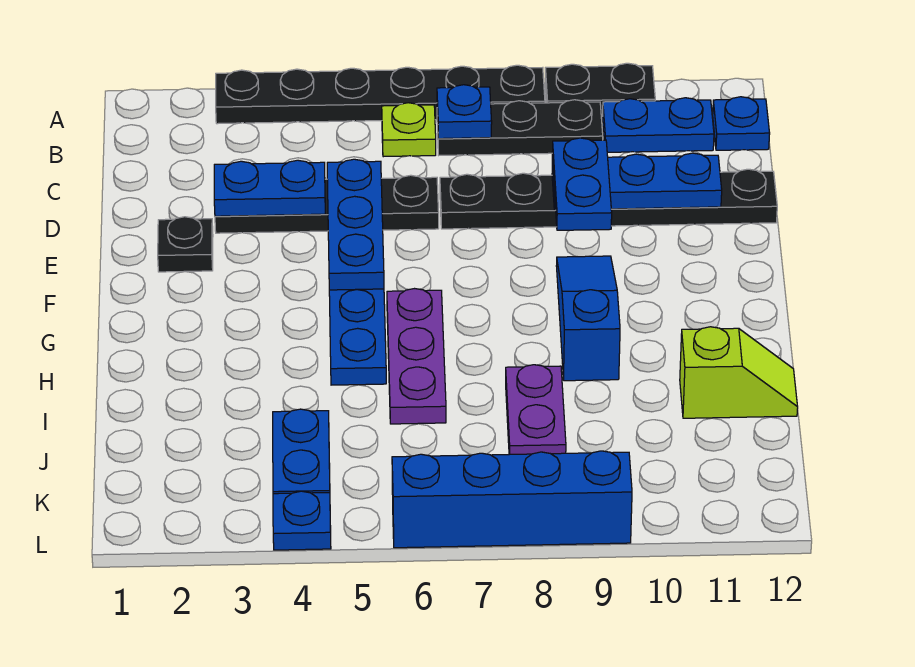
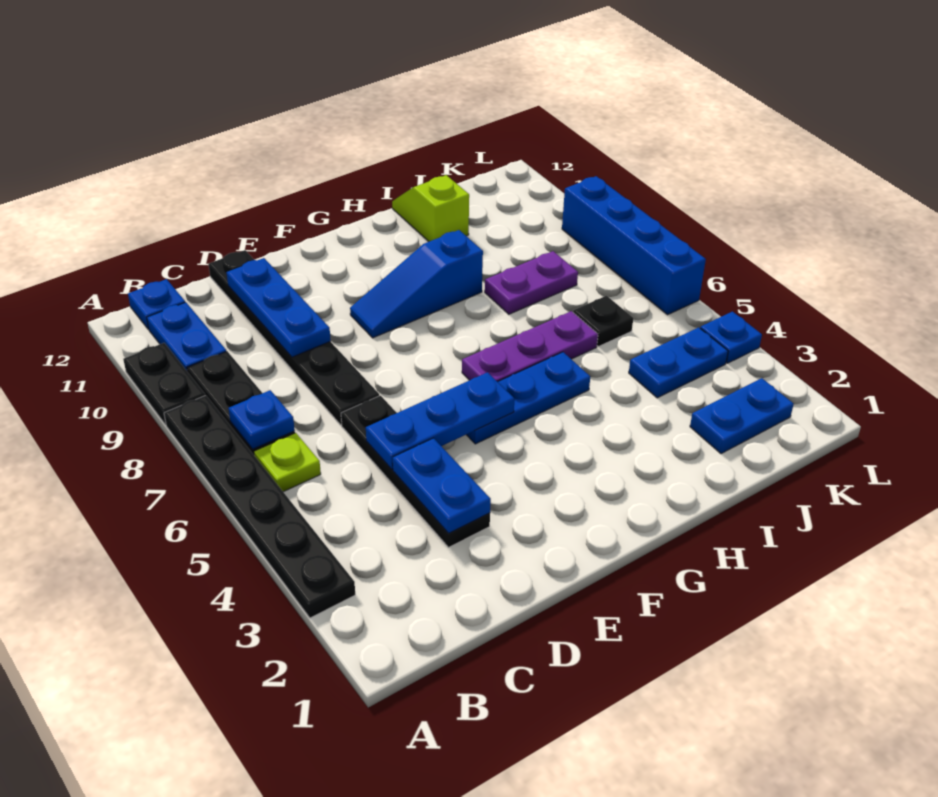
blue plate D9:E9 level 3 -> blue plate J2:K2 level 1
black plate E2 level 1 -> black plate J6 level 1

